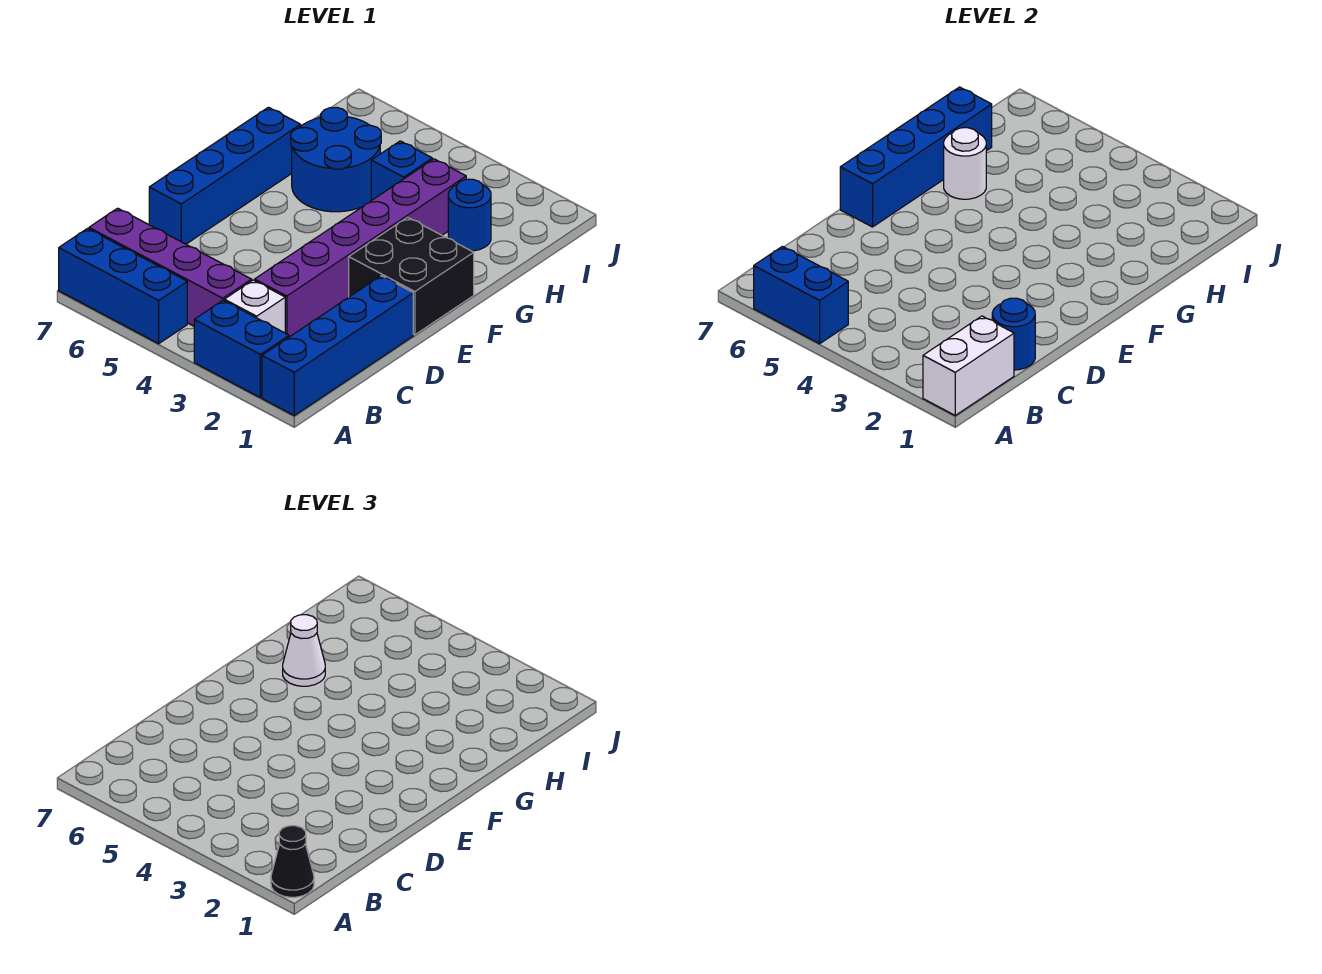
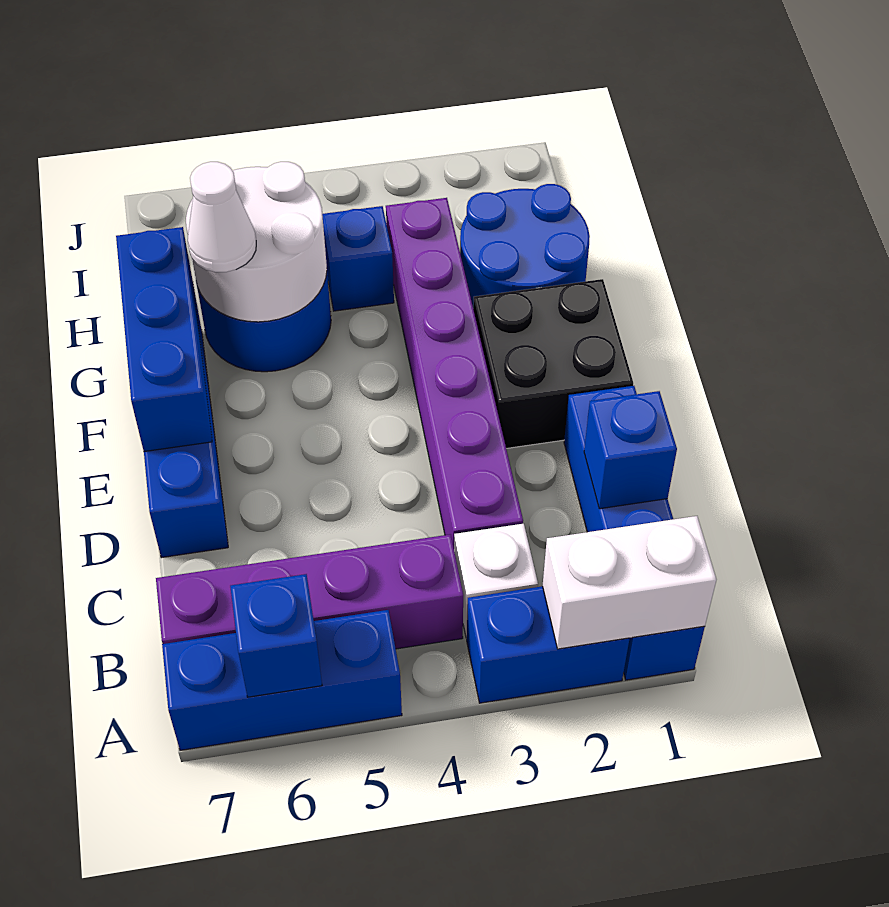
white brick A1:B1 level 2 -> white brick A1:A2 level 2
black cone A1 level 3 -> none
blue brick A5:A6 level 2 -> blue brick A6 level 2
blue round brick C1 level 2 -> blue brick C1 level 2
blue brick E7:H7 level 2 -> blue brick E7:G7 level 2
white round brick G6 level 2 -> white round brick G5:H6 level 2
blue round brick H2 level 1 -> blue round brick G1:H2 level 1

